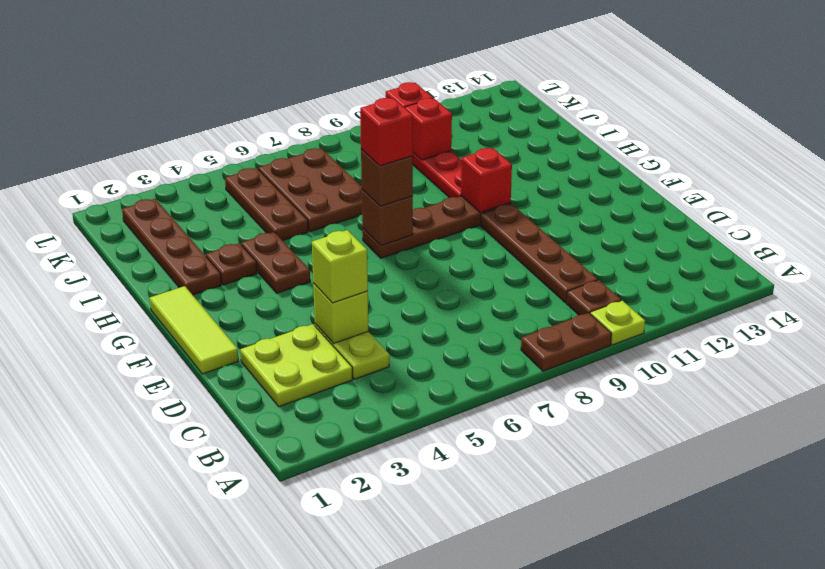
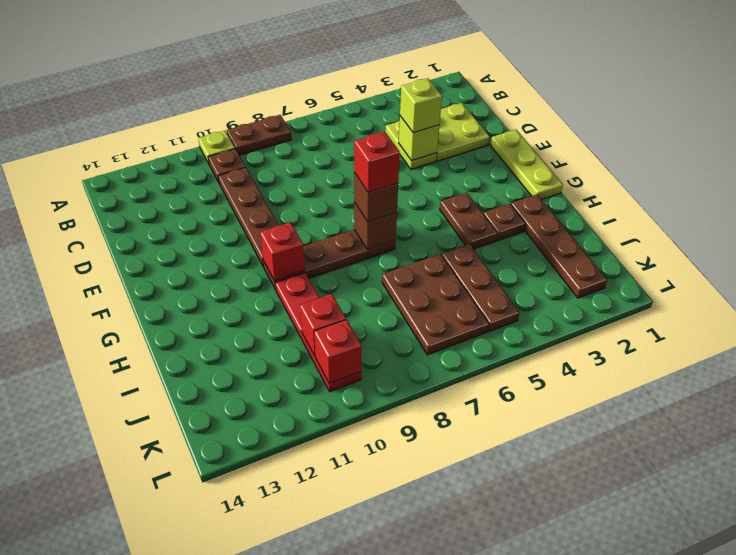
lime tile E1:G1 level 1 -> lime plate E1:G1 level 1

